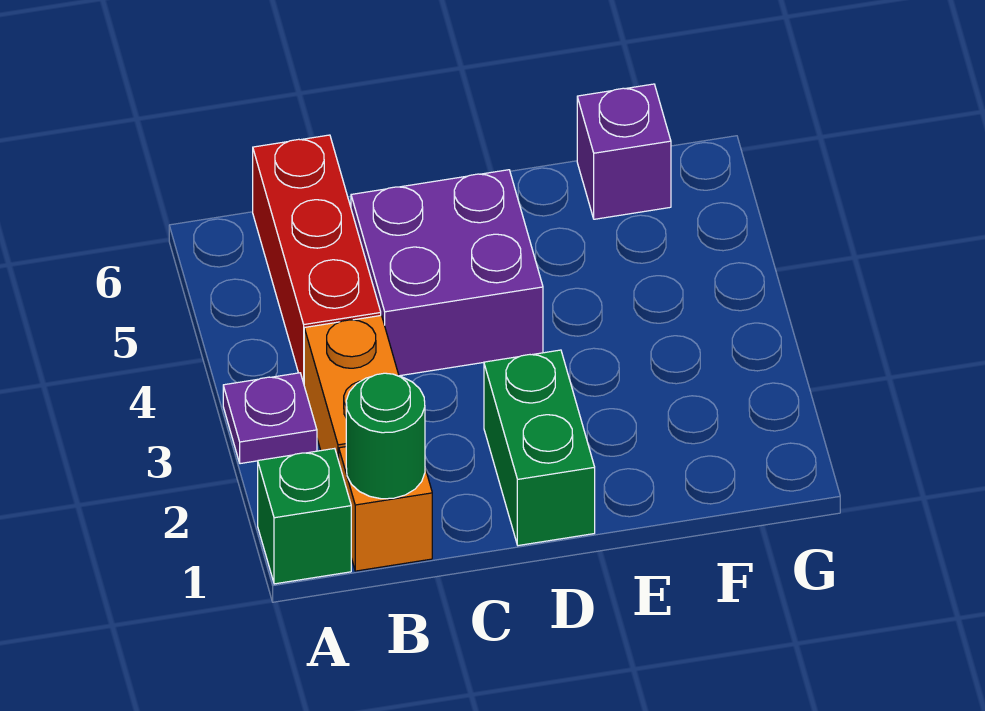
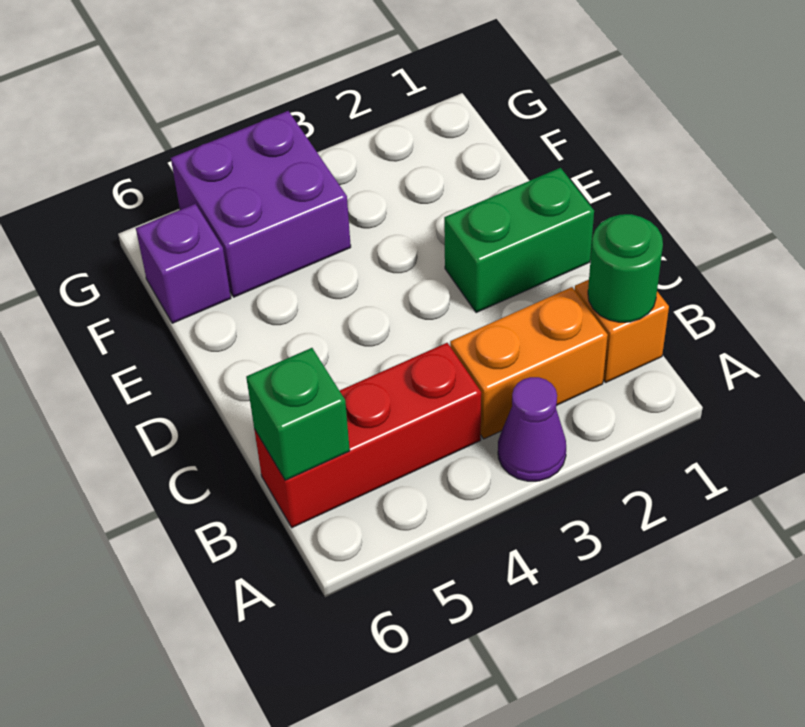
green brick A1 level 1 -> green brick B6 level 2
purple plate A3 level 1 -> purple cone A3 level 1
purple brick C4:D5 level 1 -> purple brick F4:G5 level 1

